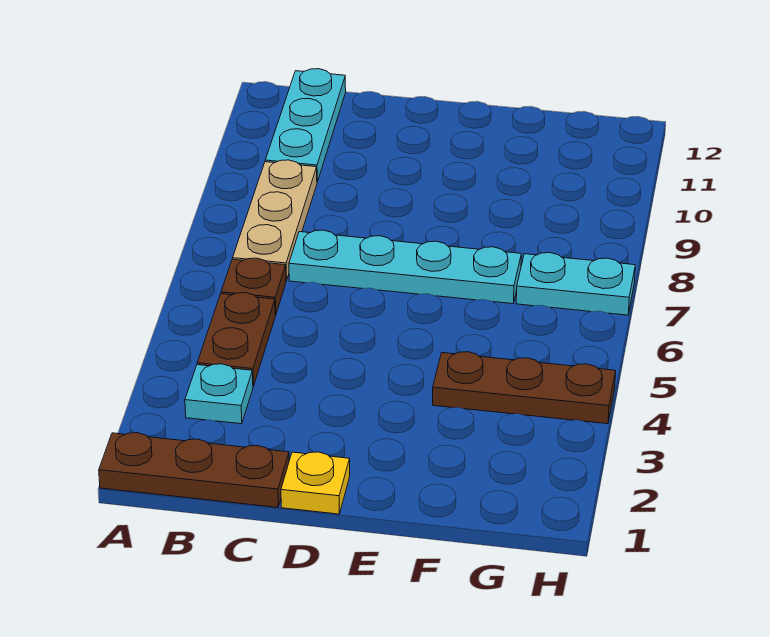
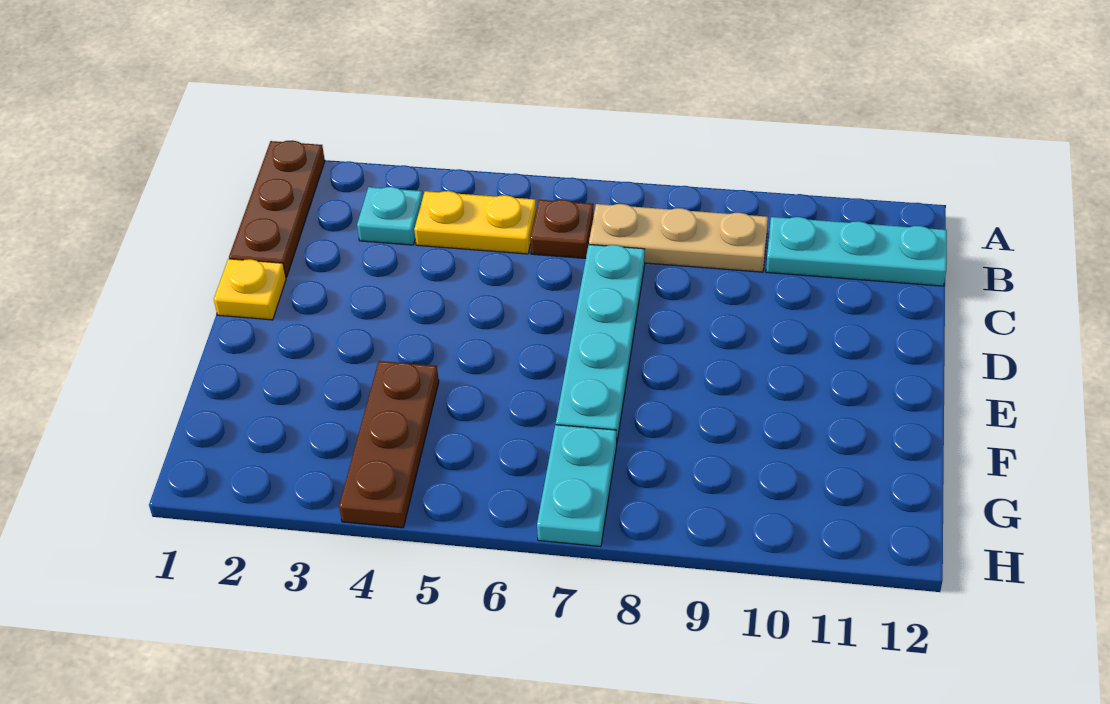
brown plate B4:B5 level 1 -> yellow plate B4:B5 level 1

